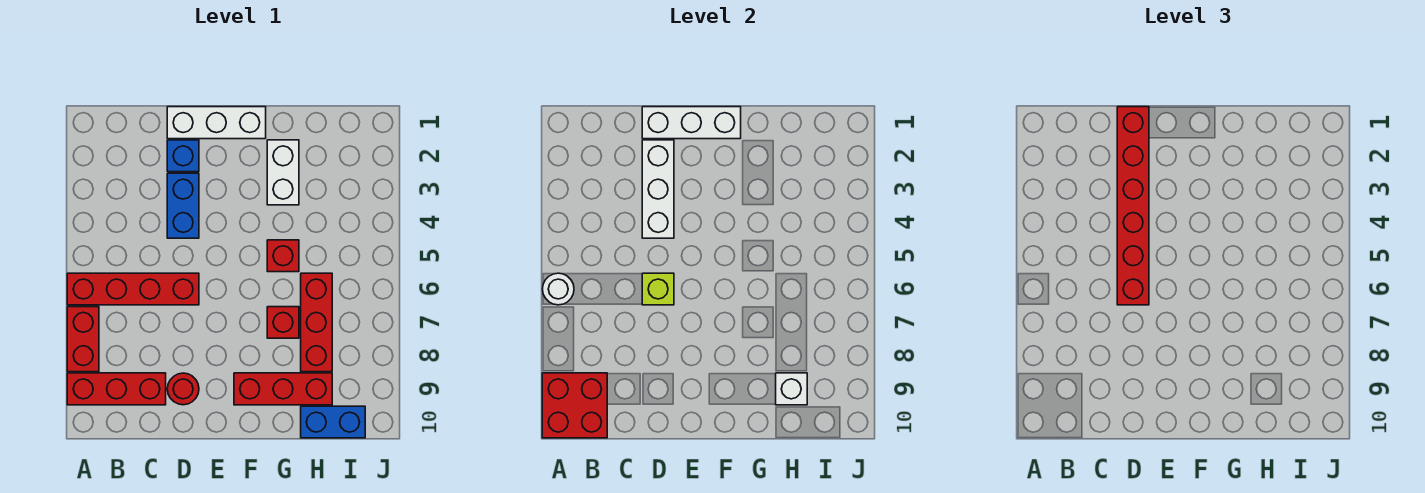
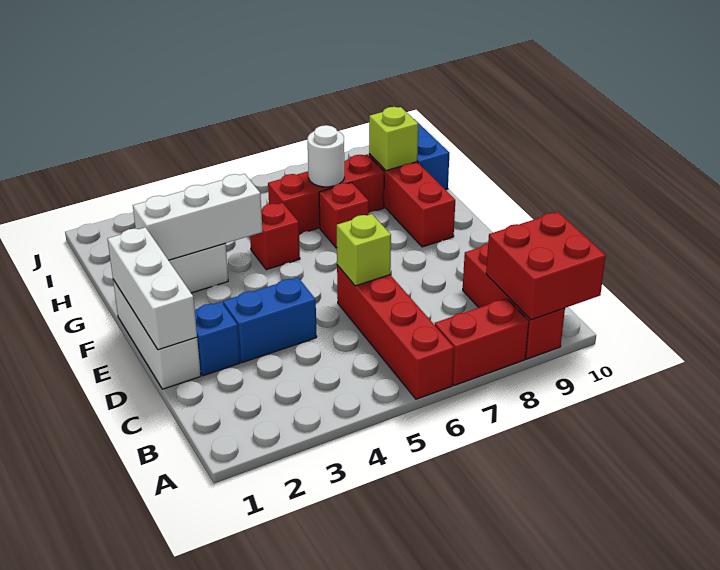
white round brick A6 level 2 -> white round brick H7 level 2
red brick D1:D6 level 3 -> none
white brick D2:D4 level 2 -> white brick G2:G4 level 2
red round brick D9 level 1 -> none
white brick H9 level 2 -> lime brick H9 level 2

